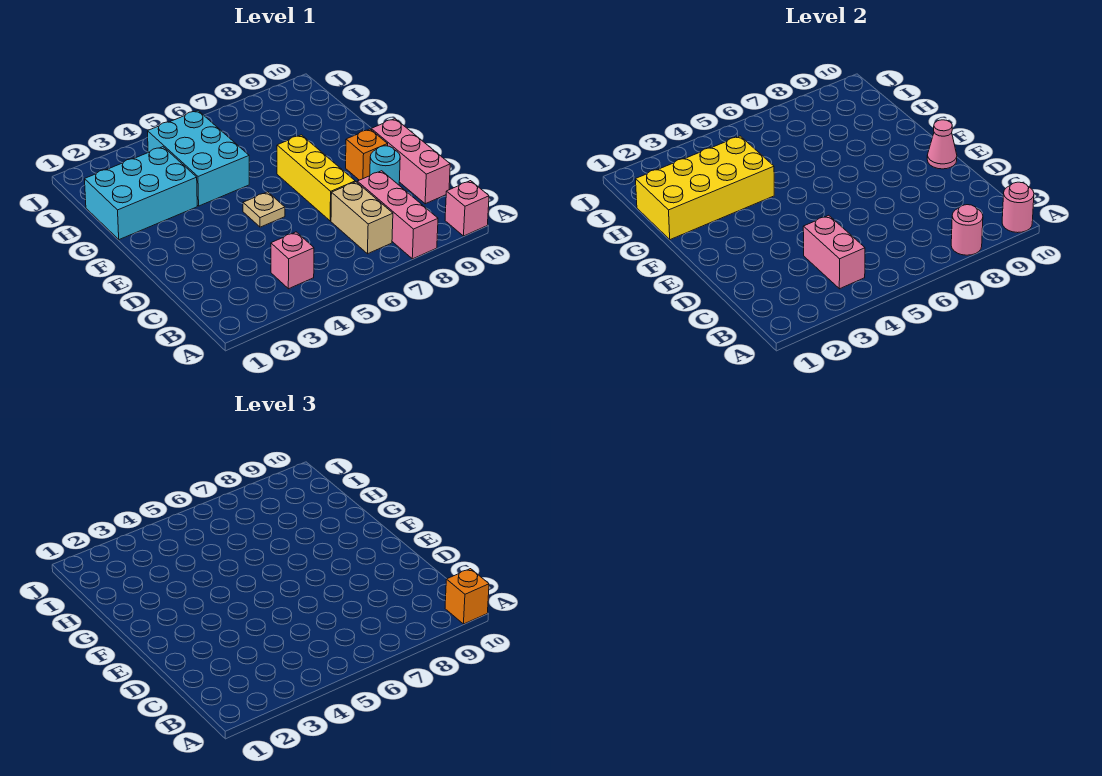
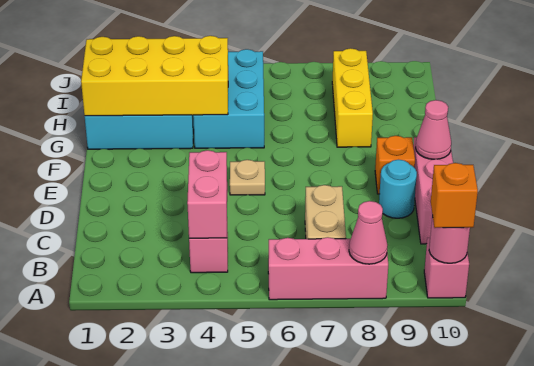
pink brick A8:C8 level 1 -> pink brick A6:A8 level 1
pink round brick A8 level 2 -> pink cone A8 level 2
yellow brick D7:F7 level 1 -> yellow brick G8:I8 level 1

